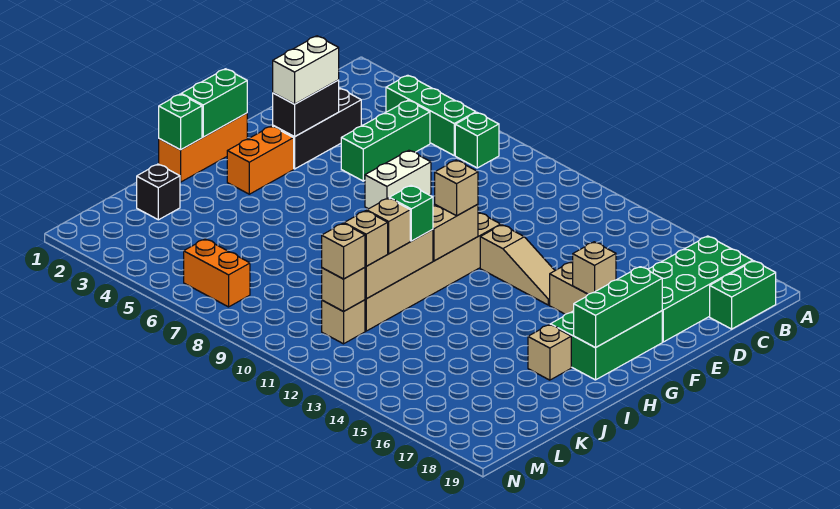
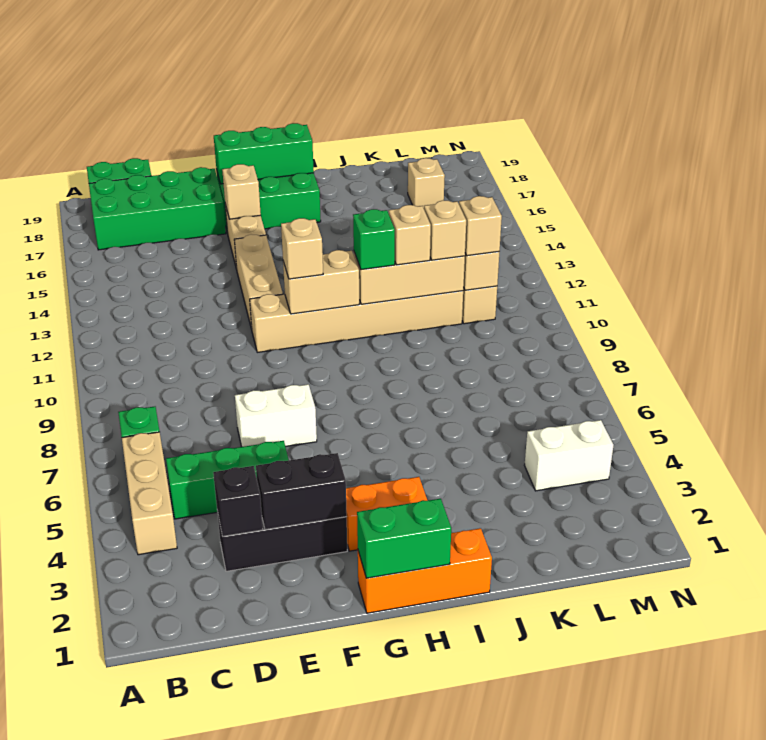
green brick B4:B6 level 1 -> tan brick B4:B6 level 1
white brick E3:F3 level 3 -> white brick L4:M4 level 1
tan slope F12:F14 level 1 top 12 -> tan brick F12:F14 level 1
green brick I1 level 2 -> none
tan brick I17 level 1 -> tan brick L17 level 1
black brick K2 level 1 -> black brick D3 level 2
orange brick M6:M7 level 1 -> none

